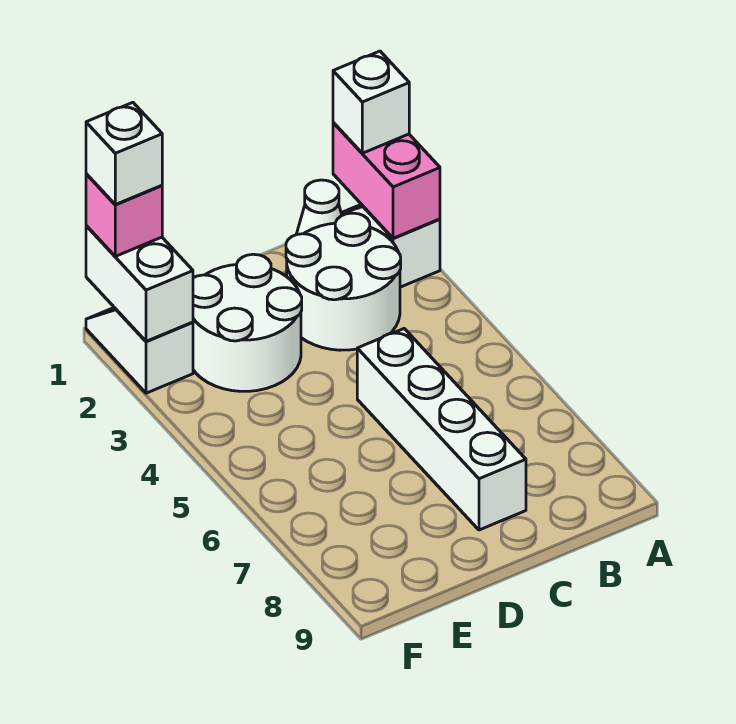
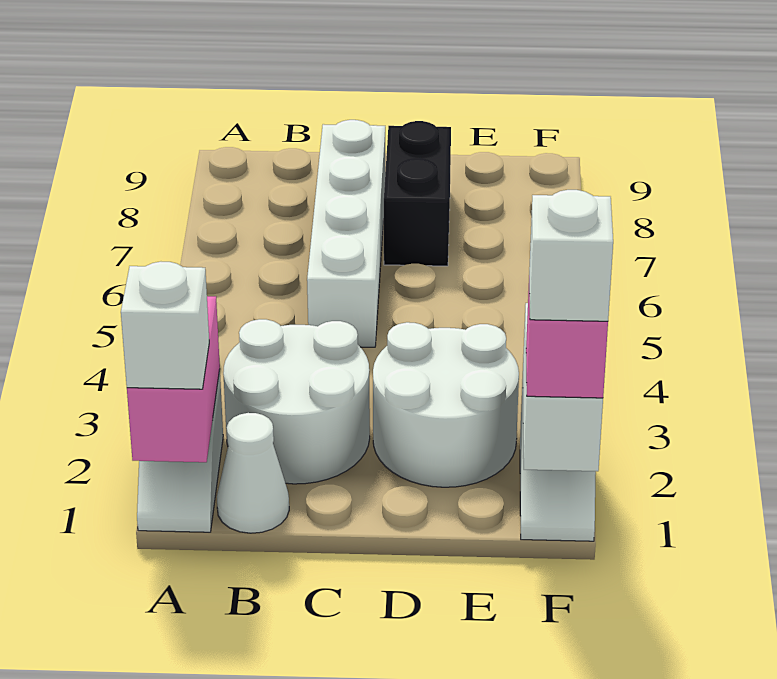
none -> black brick D7:D8 level 1

